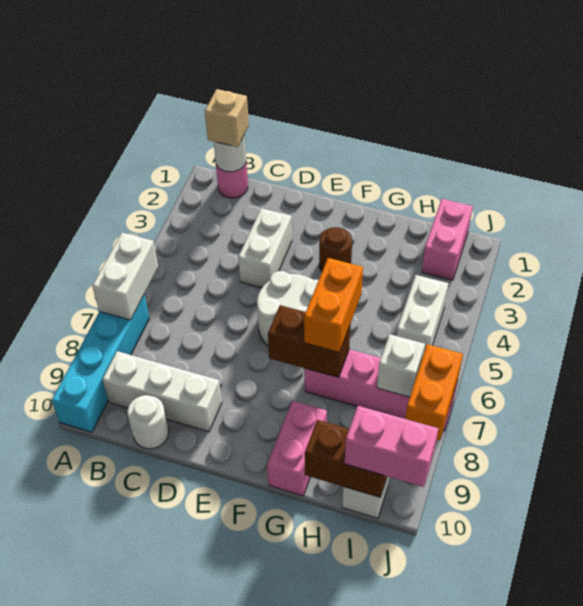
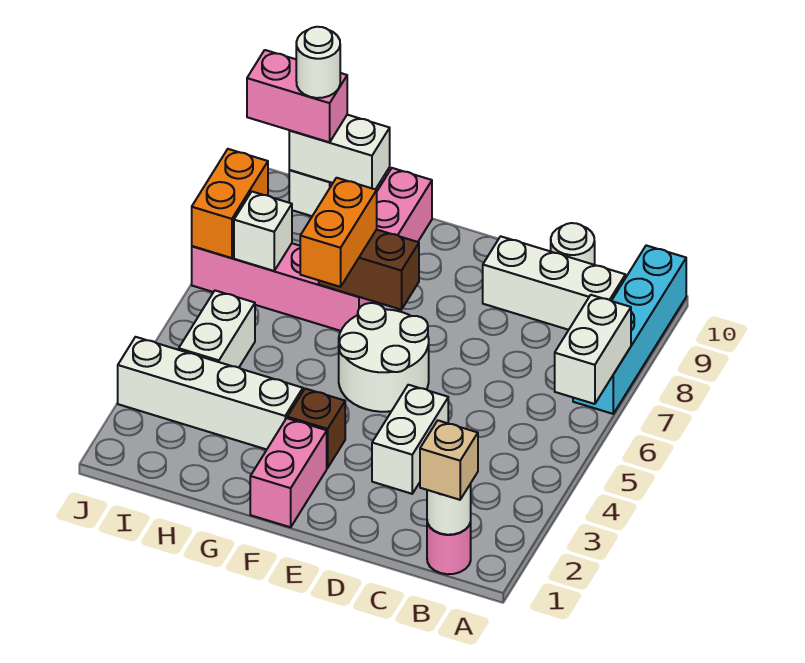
brown round brick F3 level 1 -> brown brick F3 level 1
none -> white brick G3:J3 level 1
brown brick H10:I10 level 2 -> white brick H10:I10 level 2
pink brick I1:I2 level 1 -> pink brick F1:F2 level 1
none -> white round brick I10 level 4

